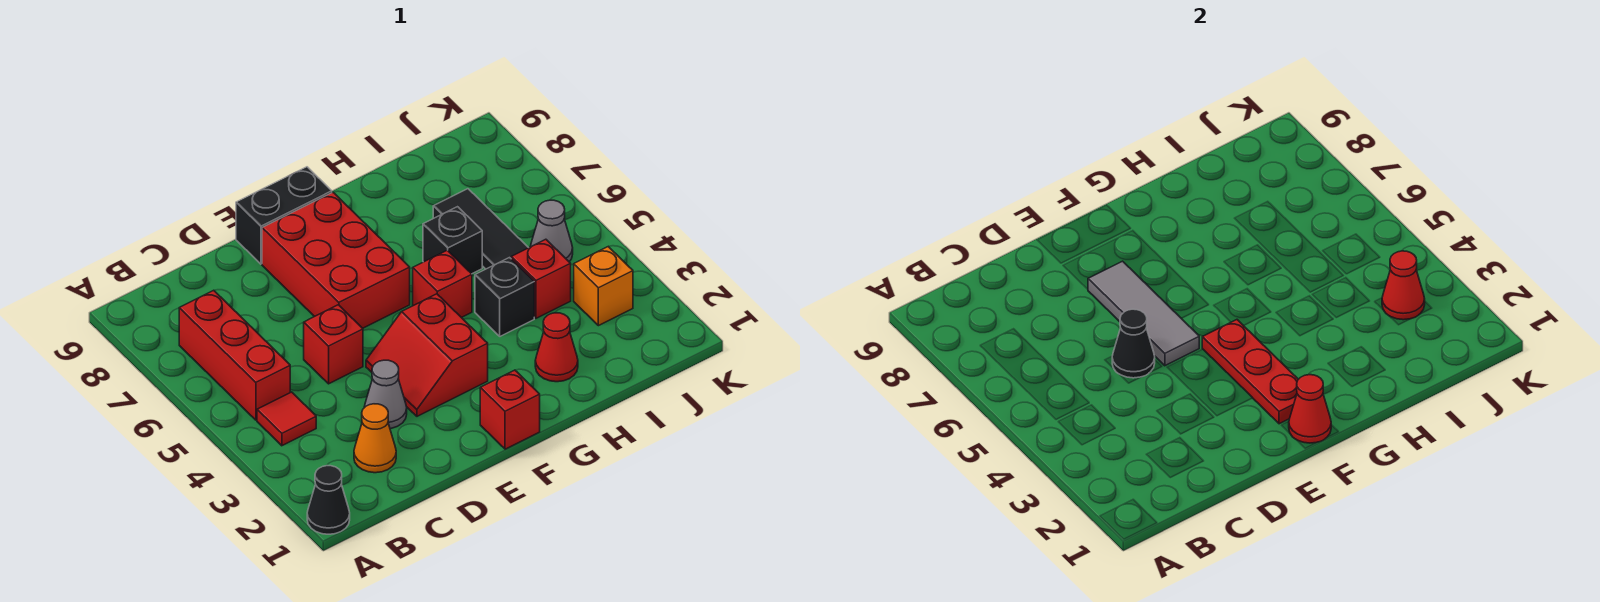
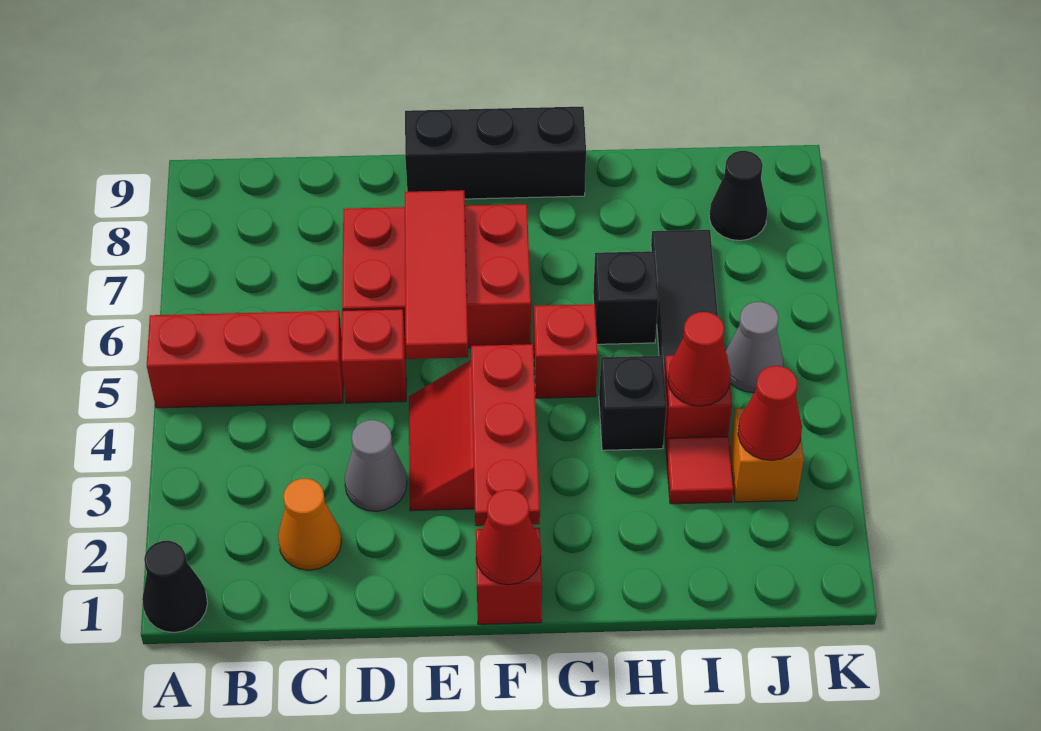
red tile B4 level 1 -> red tile I3 level 1
red brick B5:B7 level 1 -> red brick A5:C5 level 1
black cone D5 level 2 -> black cone J8 level 1
grey tile E5:E7 level 2 -> red tile E5:E7 level 2
red brick E6:F8 level 1 -> red brick D6:F7 level 1
black brick E9:F9 level 1 -> black brick E9:G9 level 1
red cone H2 level 1 -> red cone I4 level 2

